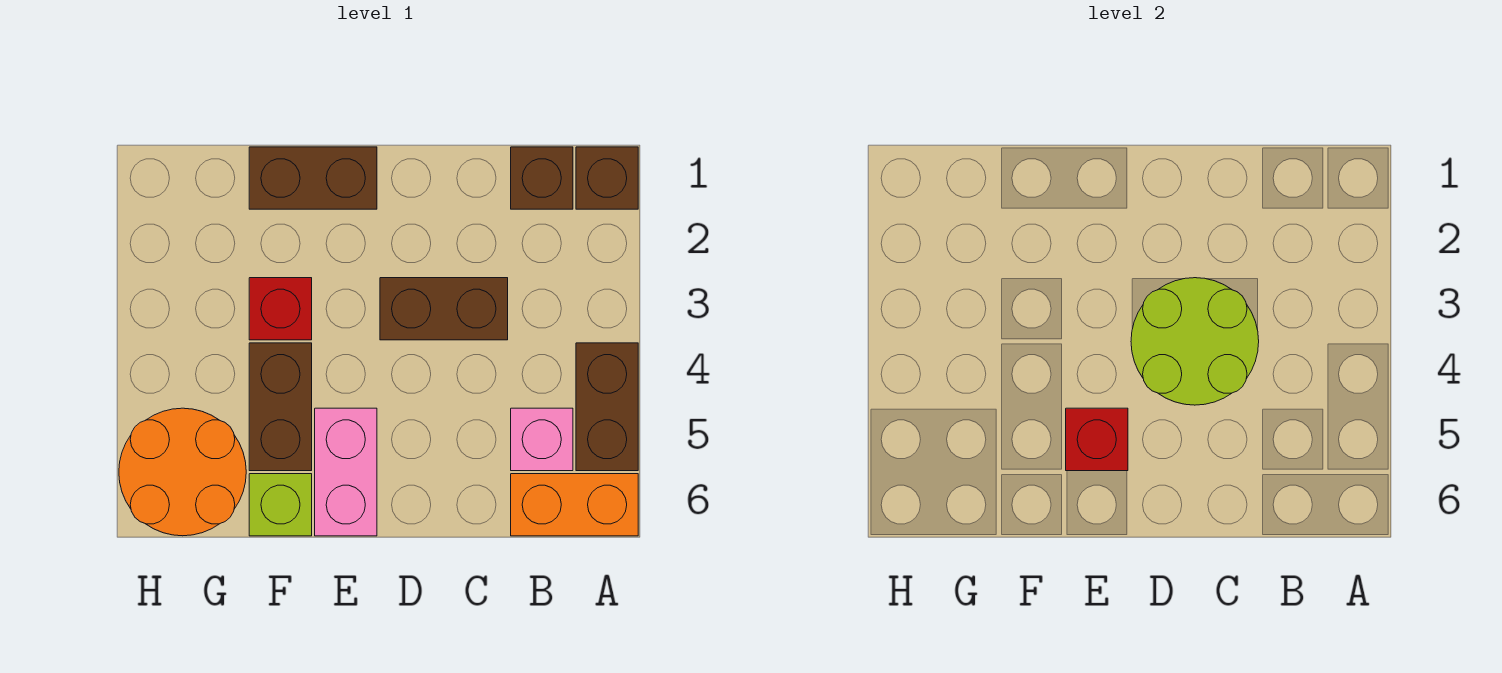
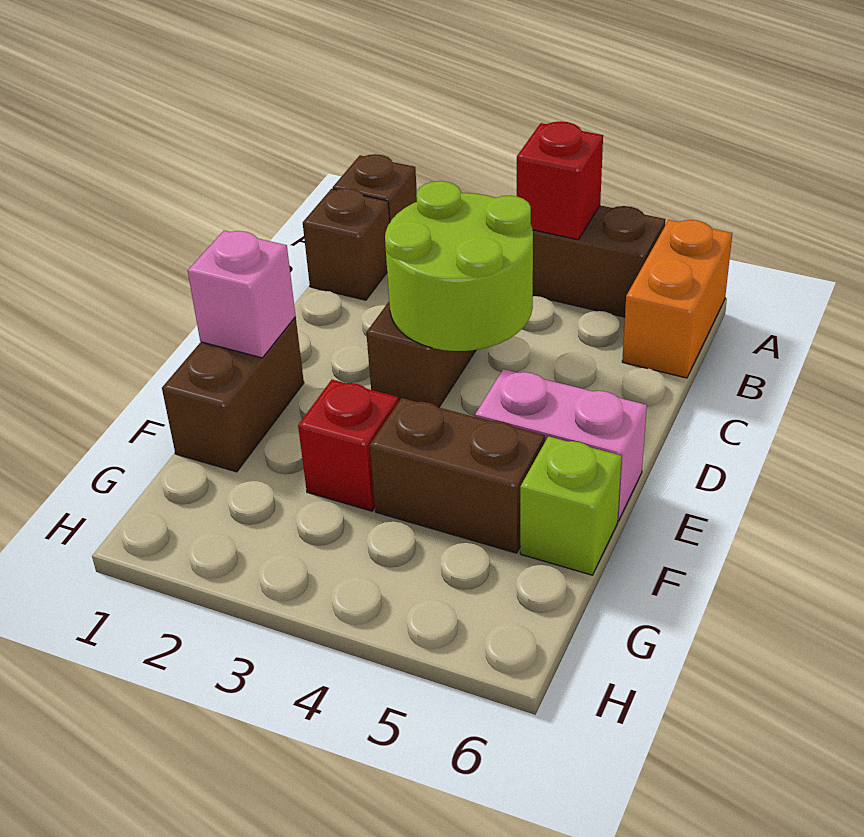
pink brick B5 level 1 -> pink brick E1 level 2
red brick E5 level 2 -> red brick A4 level 2
orange round brick G5:H6 level 1 -> none

